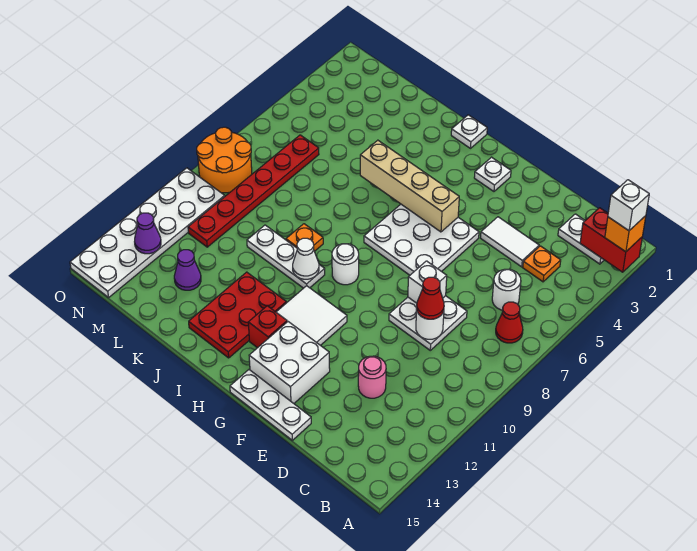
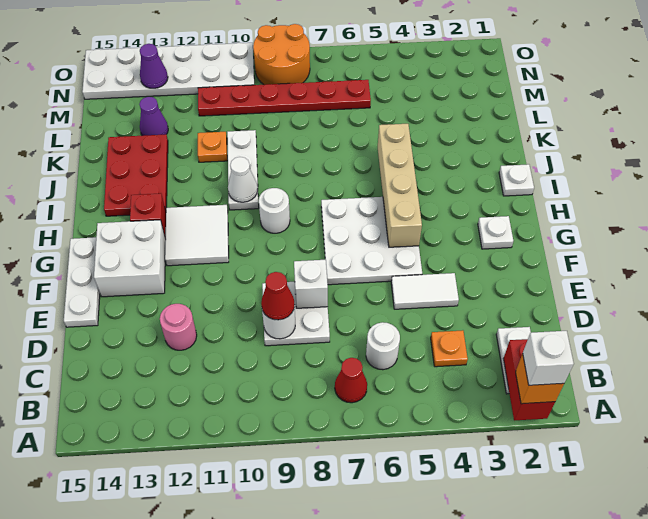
white tile D4:E4 level 1 -> white tile E4:E5 level 1
red plate I12:J14 level 1 -> red plate I13:K14 level 1
orange plate J9 level 1 -> orange plate K11 level 1

